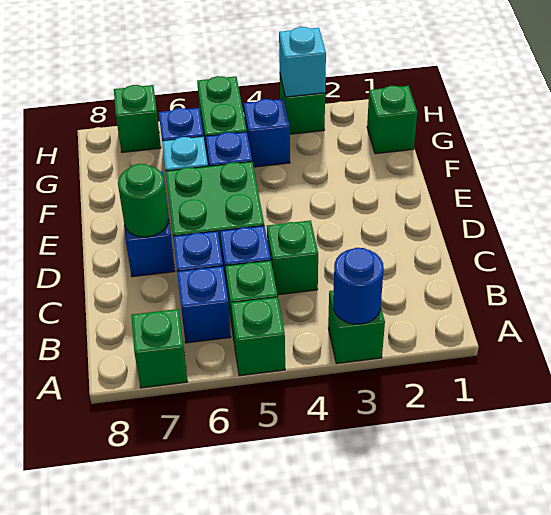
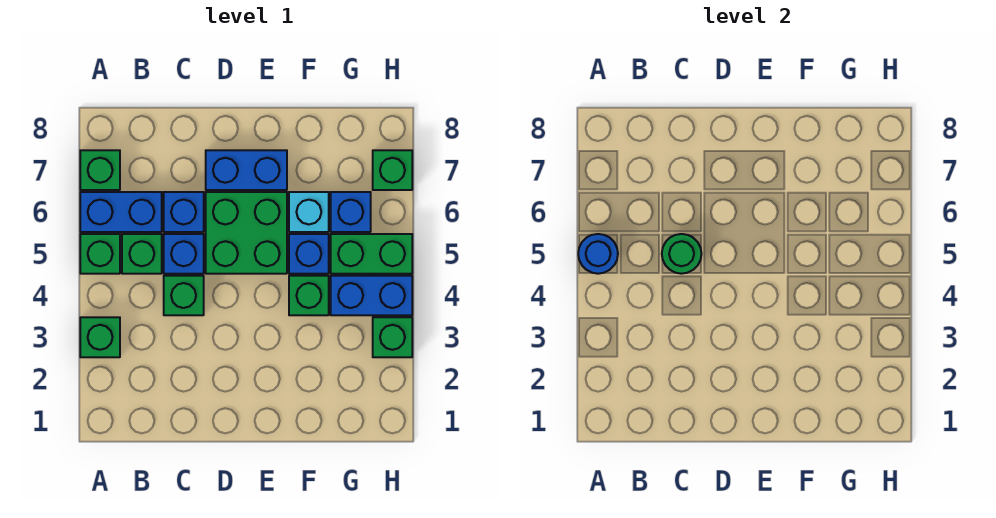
blue round brick A3 level 2 -> blue round brick A5 level 2
blue brick B6 level 1 -> blue brick A6:B6 level 1
green round brick D7 level 2 -> green round brick C5 level 2
green brick G1 level 1 -> green brick F4 level 1
blue brick G4 level 1 -> blue brick G4:H4 level 1
cyan brick H3 level 2 -> none

